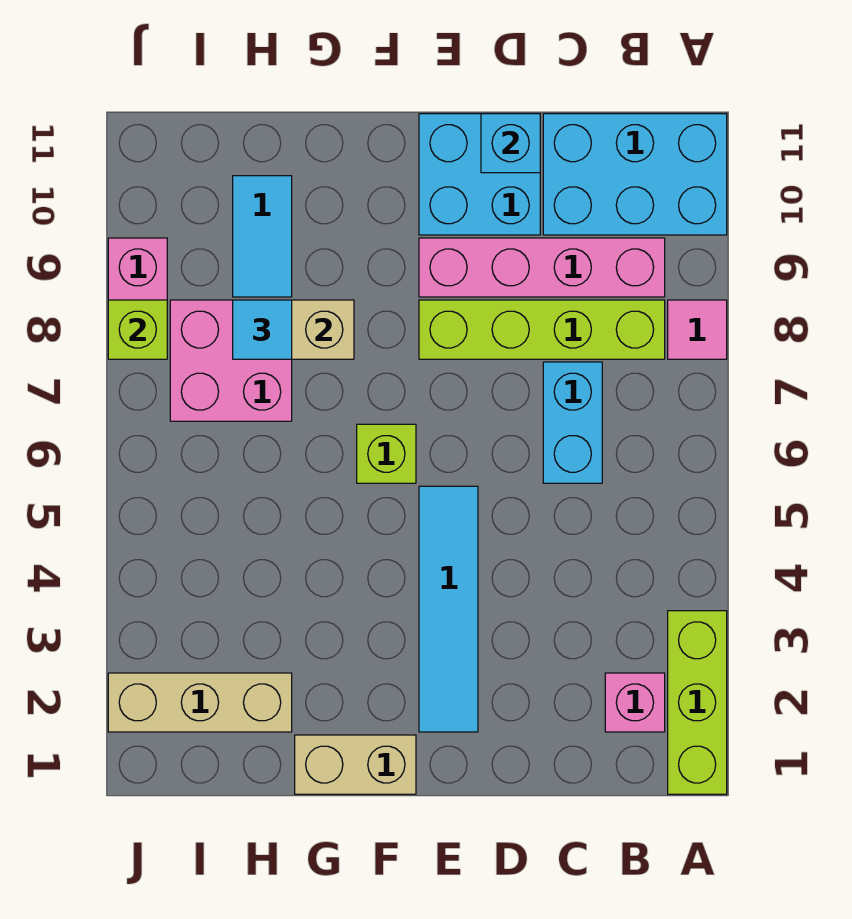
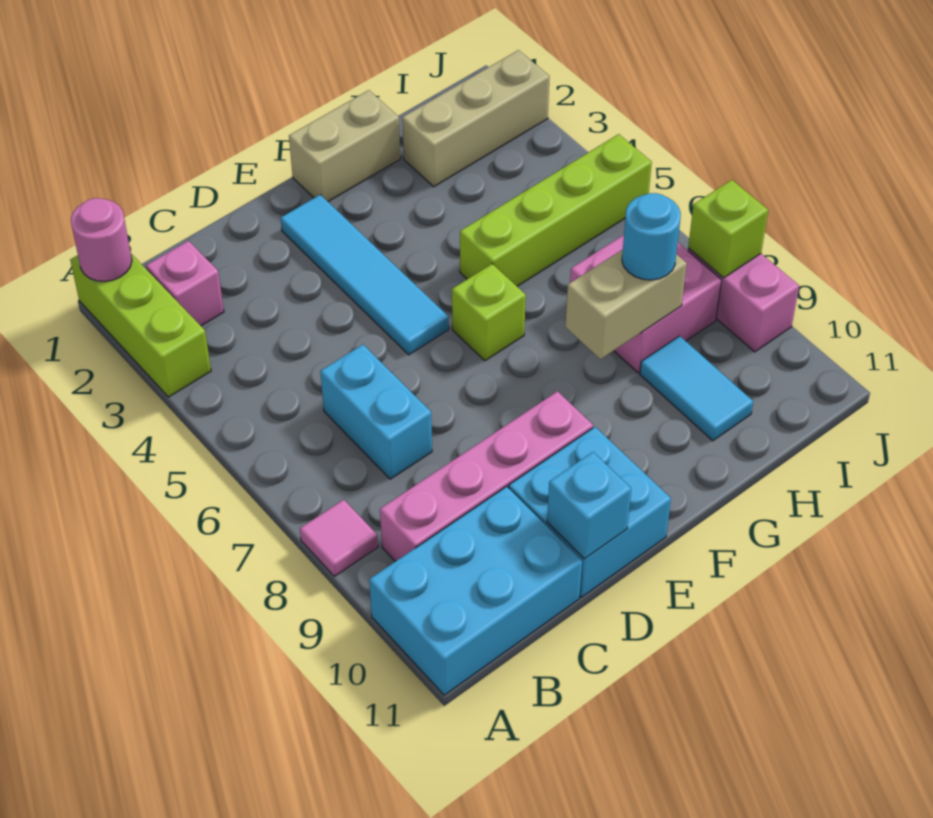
none -> pink round brick A1 level 2
lime brick B8:E8 level 1 -> lime brick G5:J5 level 1
cyan tile H8 level 3 -> cyan round brick H8 level 3

